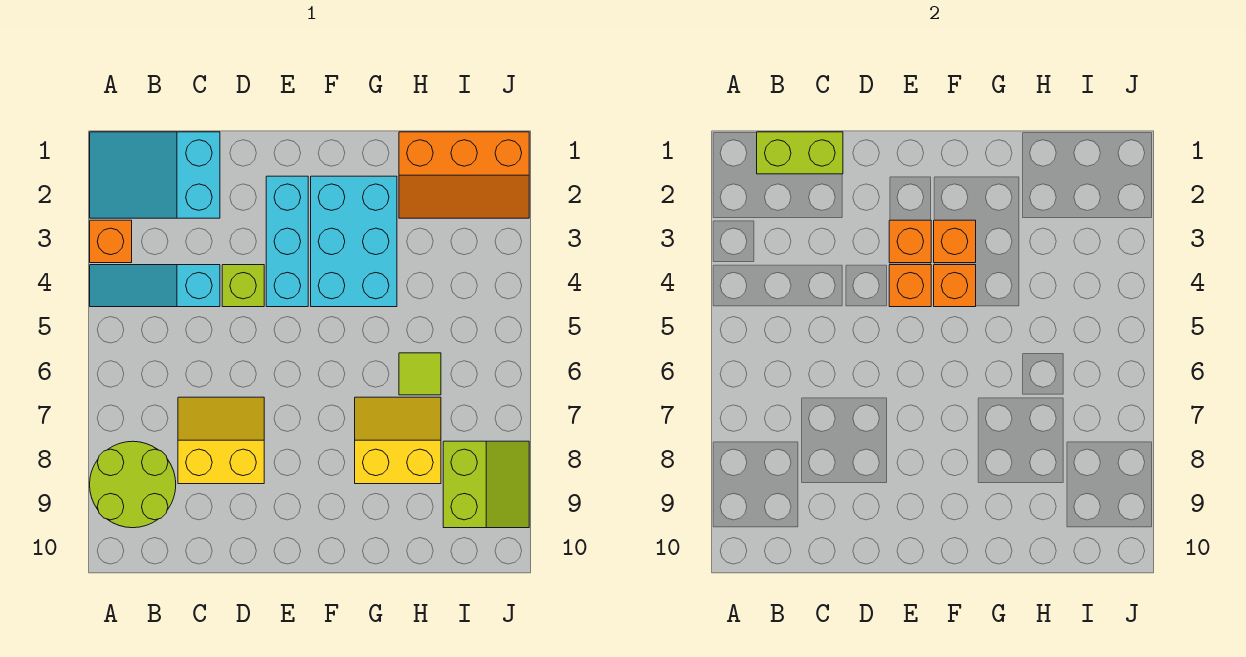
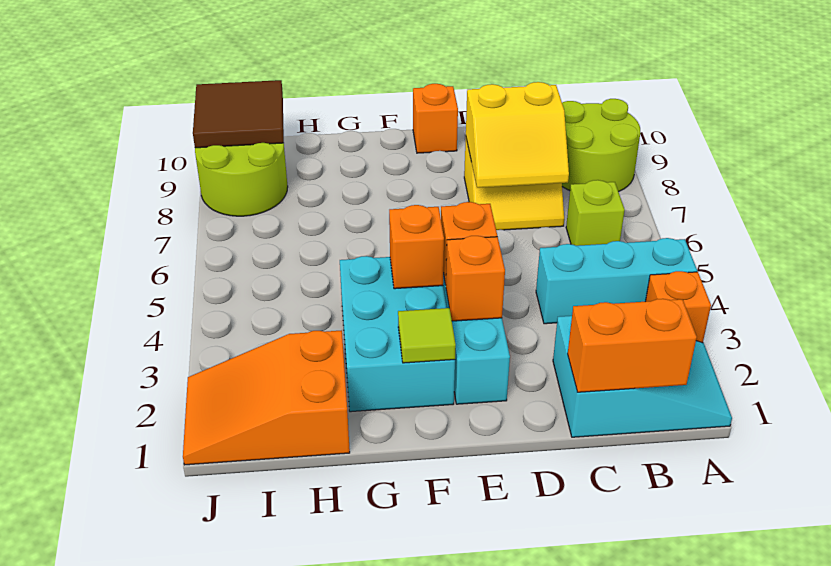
cyan slope A4:C4 level 1 top C -> cyan brick A4:C4 level 1
lime brick B1:C1 level 2 -> orange brick B1:C1 level 2
lime brick D4 level 1 -> lime brick B6 level 1
orange brick F3 level 2 -> orange brick E10 level 1
yellow slope G7:H8 level 1 top 8 -> yellow slope C7:D8 level 2 top 8
orange slope H1:J2 level 1 top 1 -> orange slope H1:J2 level 1 top H
lime tile H6 level 1 -> lime tile F2 level 2
lime slope I8:J9 level 1 top I -> lime round brick I8:J9 level 1
none -> brown tile I9:J10 level 2

